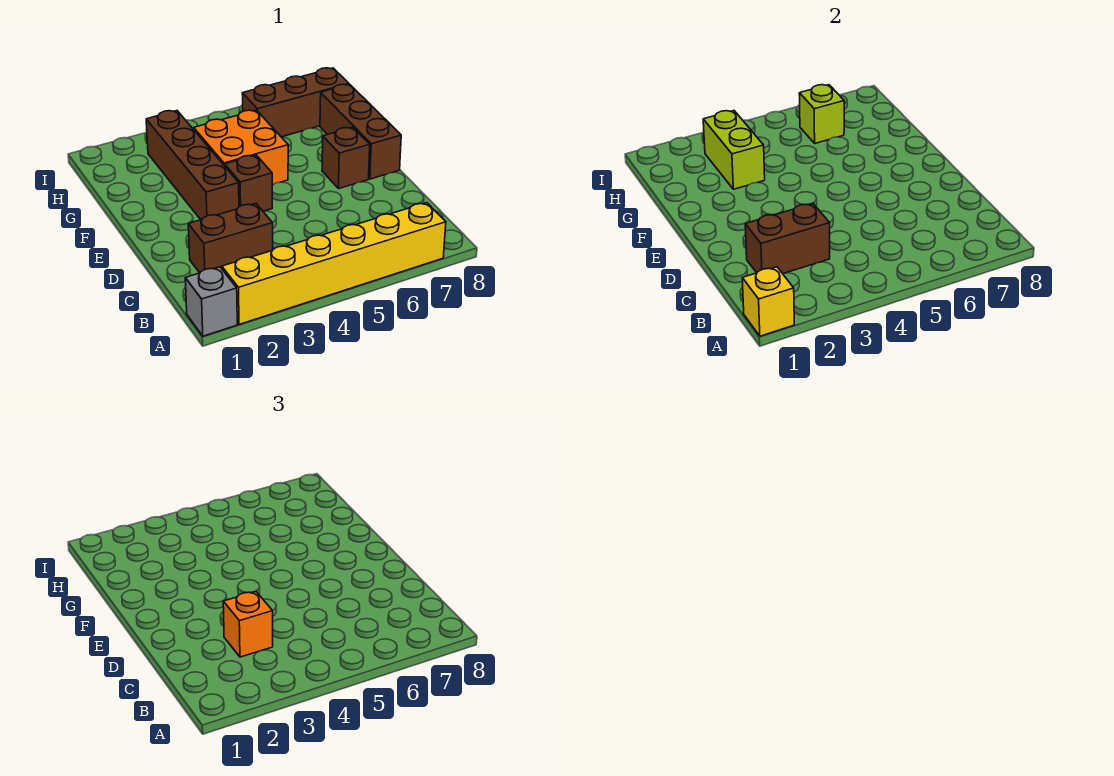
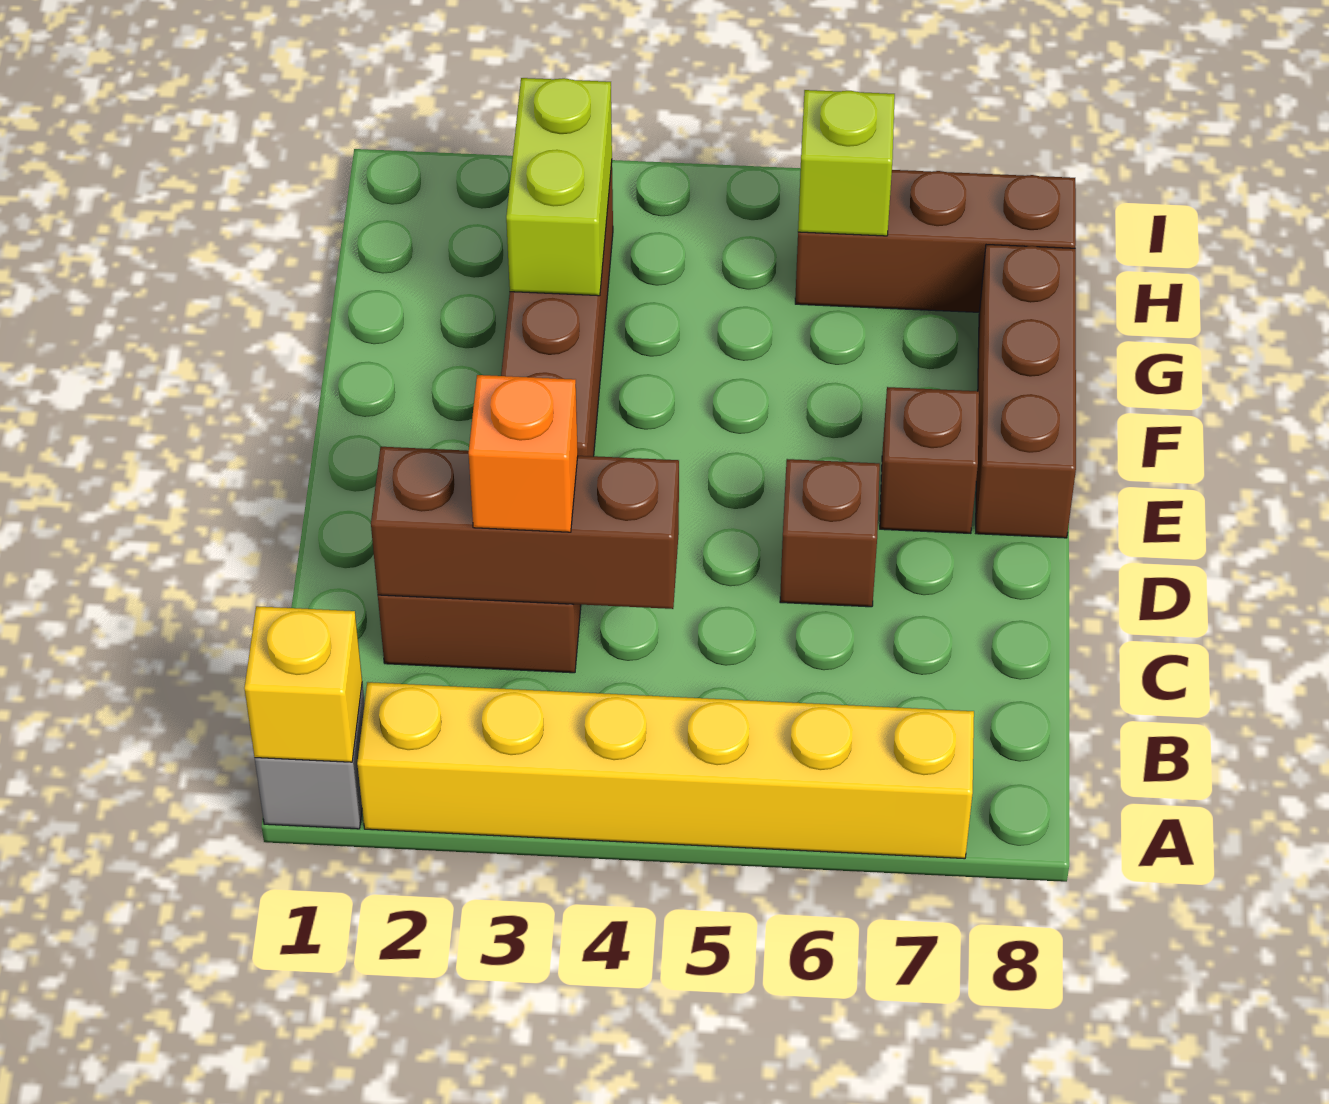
brown brick C2:C3 level 2 -> brown brick C2:C4 level 2
brown brick E4 level 1 -> brown brick D6 level 1
orange brick F4:G5 level 1 -> none

